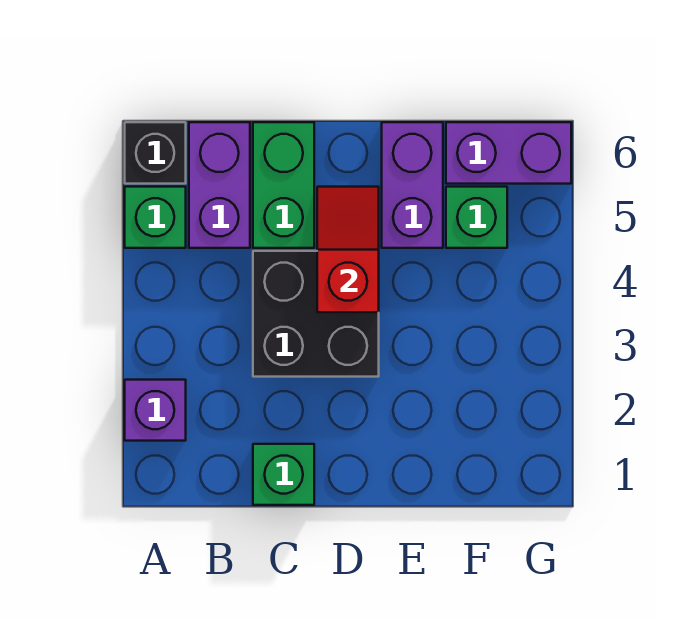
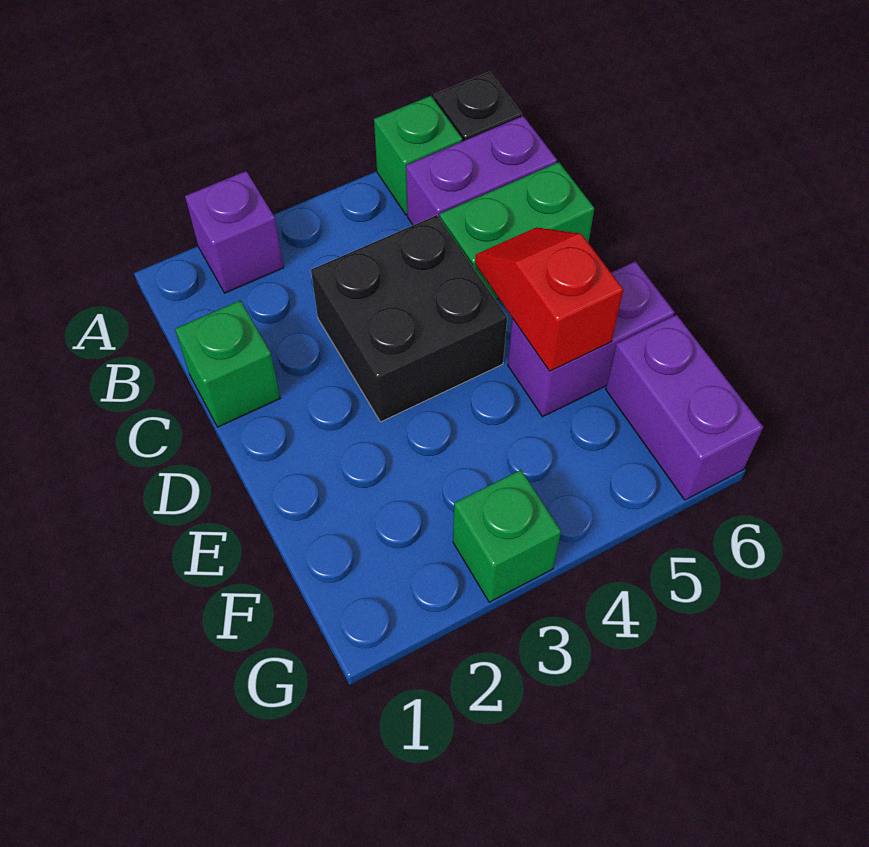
red slope D4:D5 level 2 top 4 -> red slope D5:E5 level 2 top E
green brick F5 level 1 -> green brick G3 level 1

